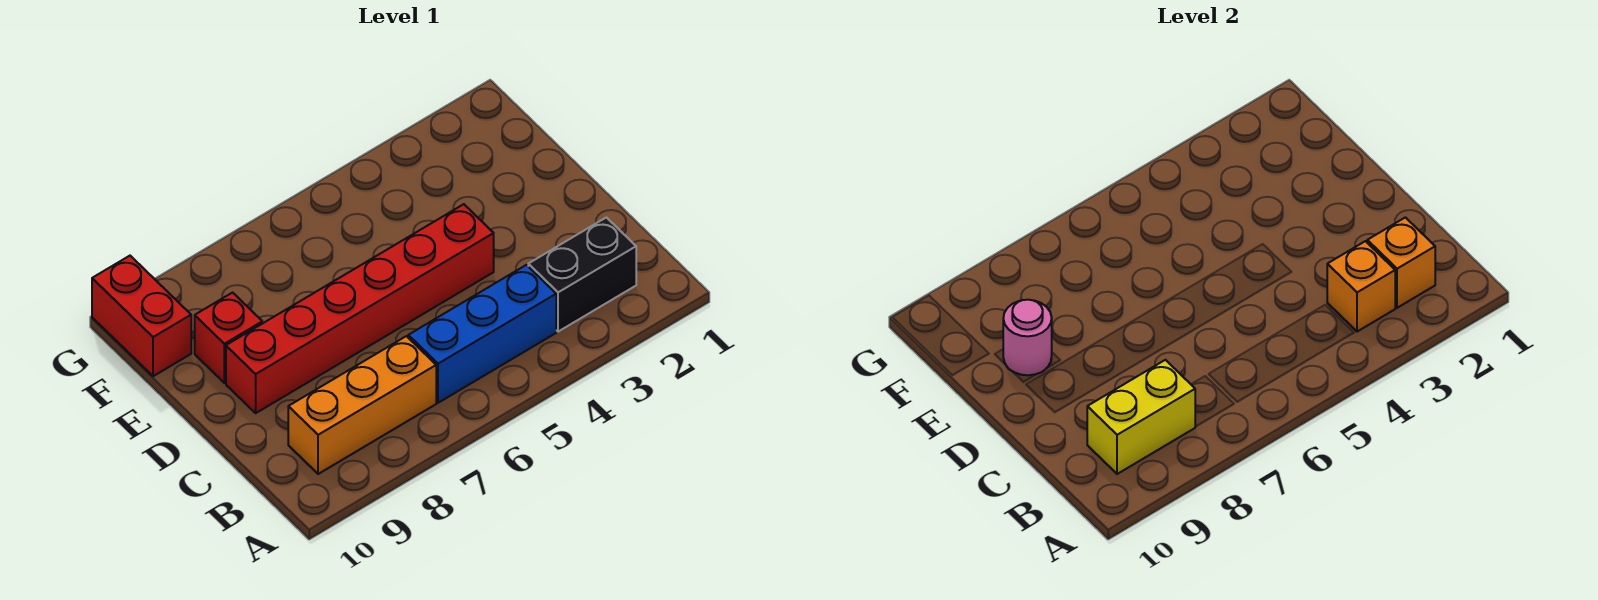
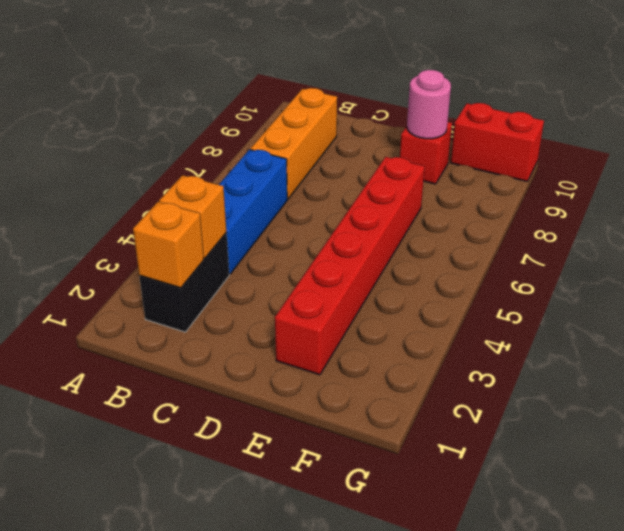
yellow brick B8:B9 level 2 -> none
red brick D4:D9 level 1 -> red brick E2:E7 level 1

